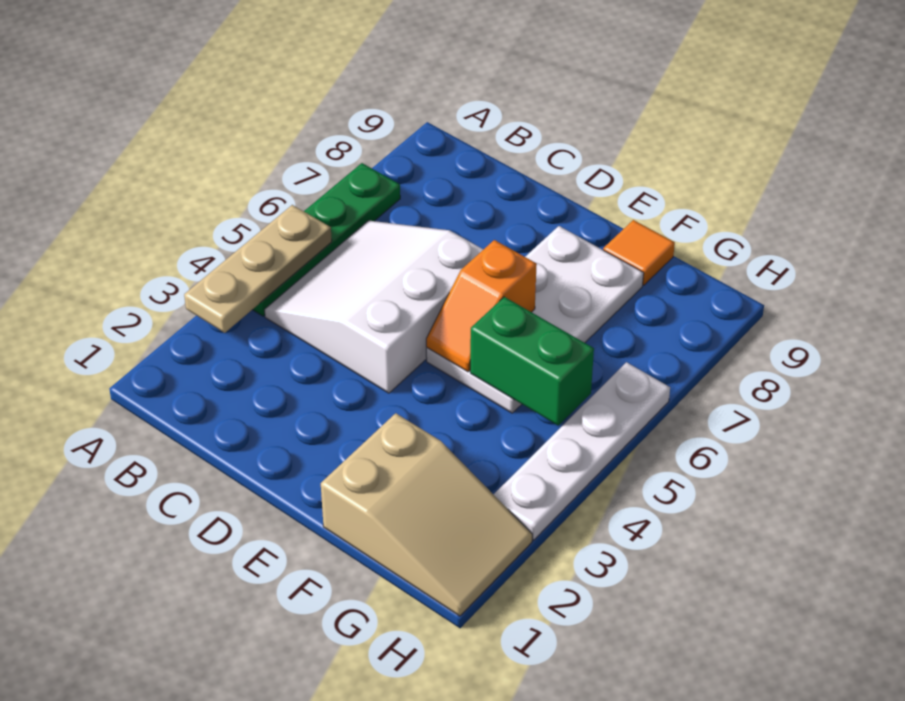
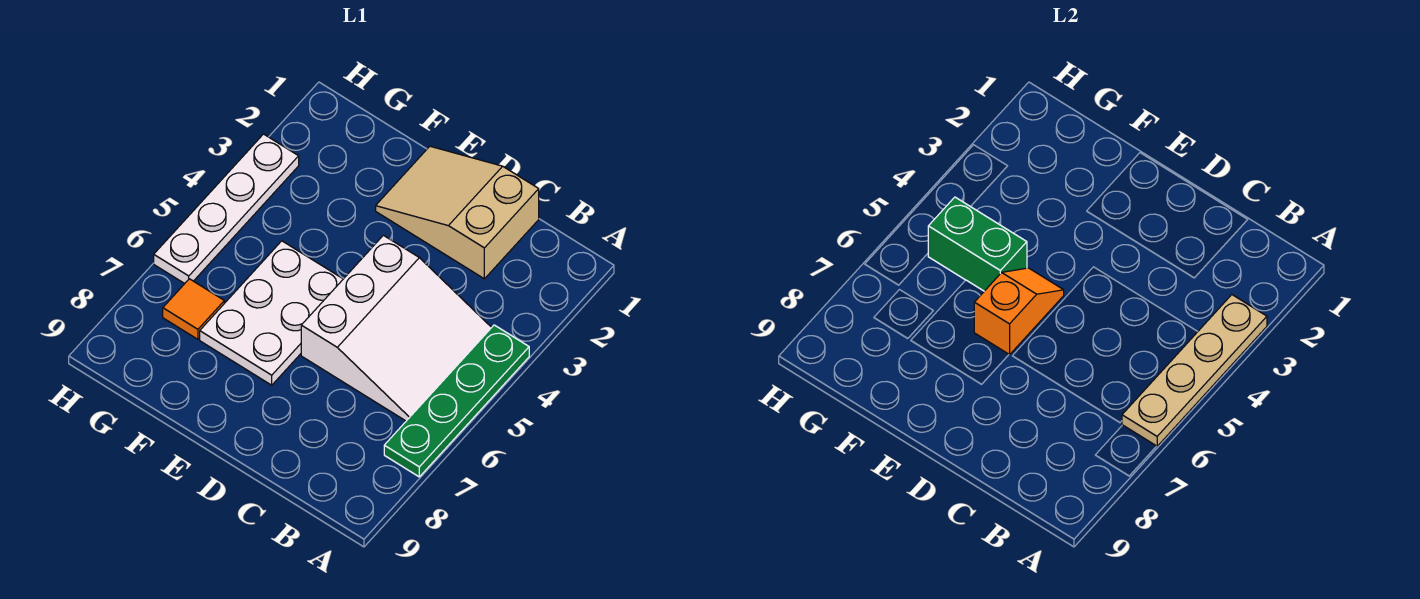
tan plate A3:A5 level 2 -> tan plate A3:A6 level 2
white plate E5:F8 level 1 -> white plate E5:F7 level 1
tan slope F1:H2 level 1 top F -> tan slope C1:E2 level 1 top C
orange tile F9 level 1 -> orange tile G7 level 1

